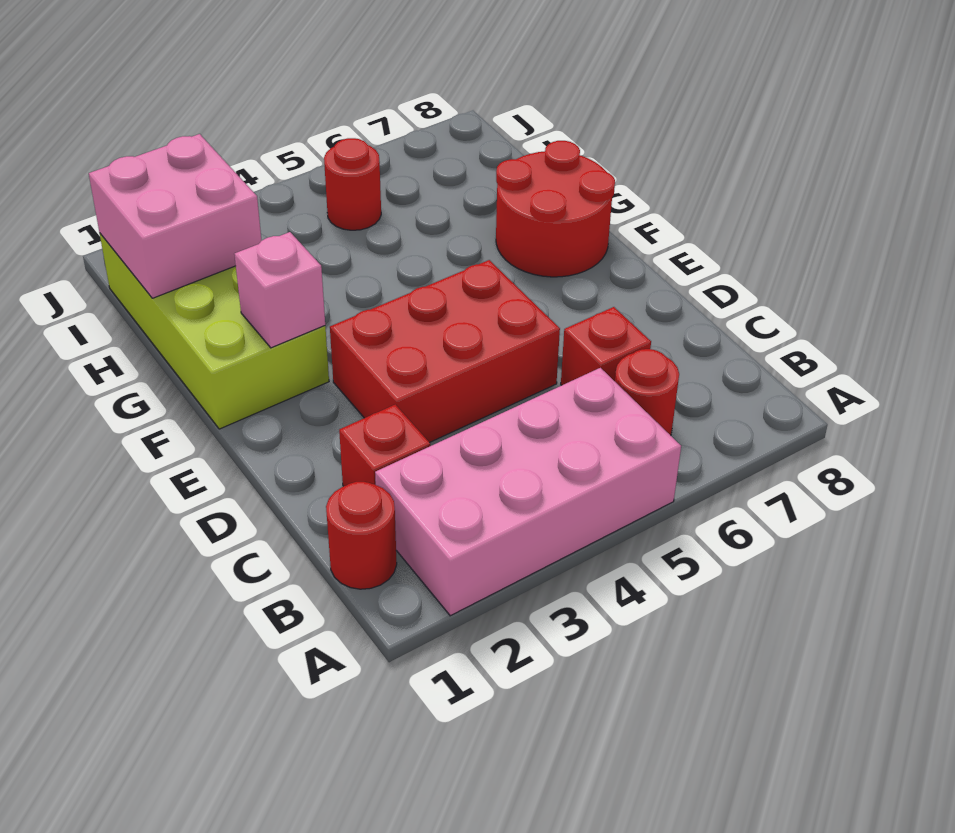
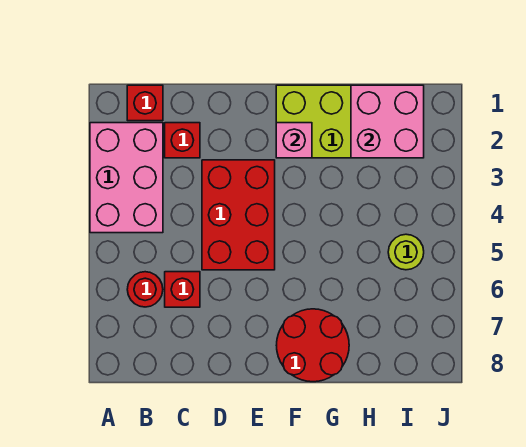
pink brick A2:B5 level 1 -> pink brick A2:B4 level 1
red round brick B1 level 1 -> red brick B1 level 1
red round brick I5 level 1 -> lime round brick I5 level 1

